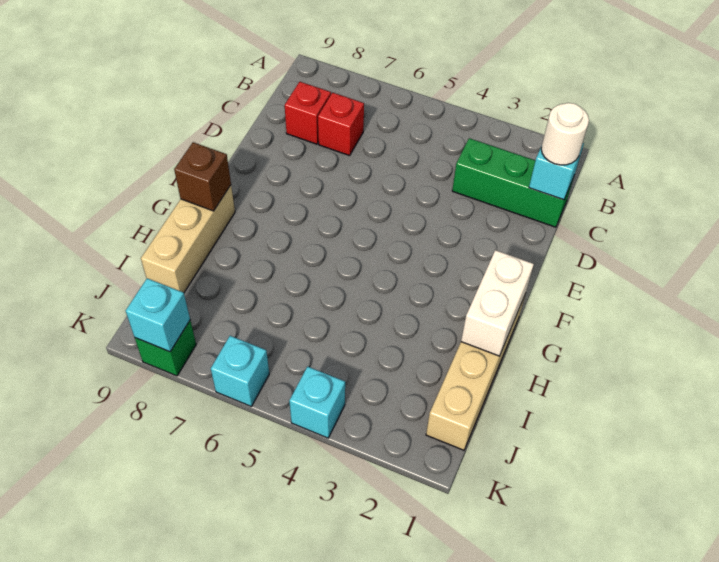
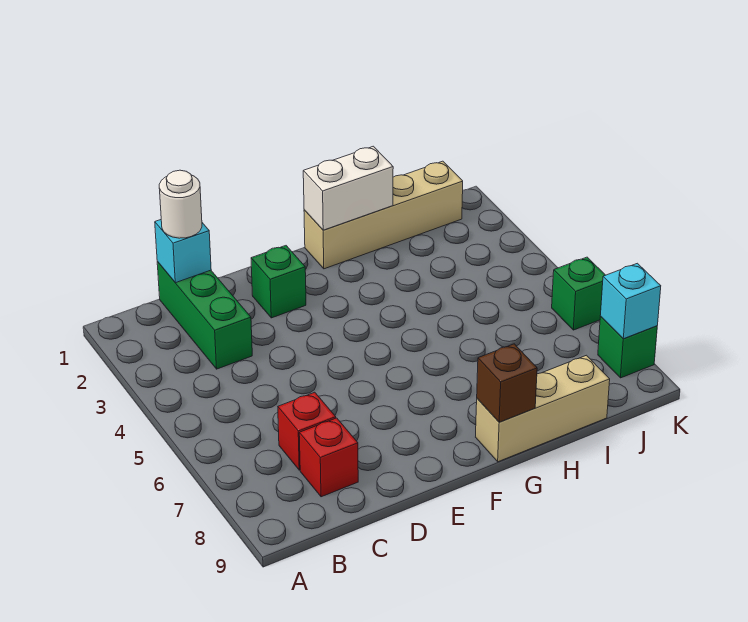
none -> green brick E2 level 1
cyan brick K4 level 1 -> none
cyan brick K6 level 1 -> green brick K6 level 1

